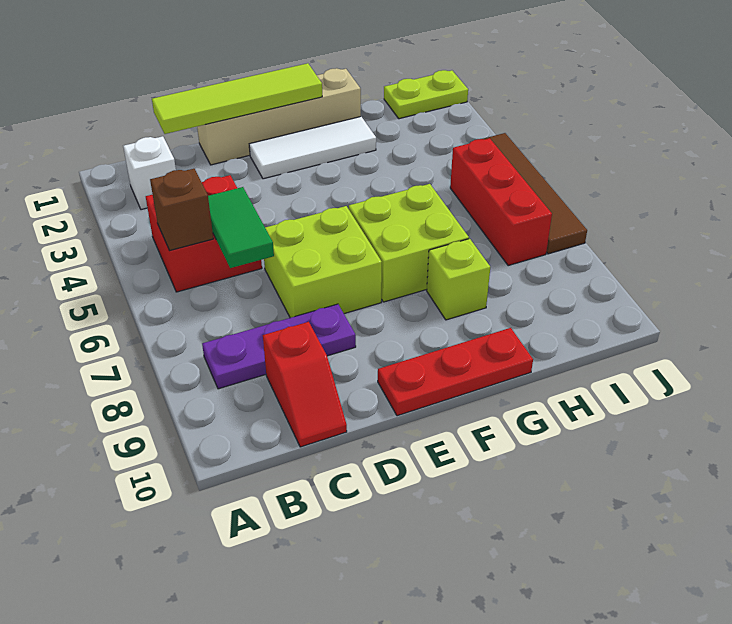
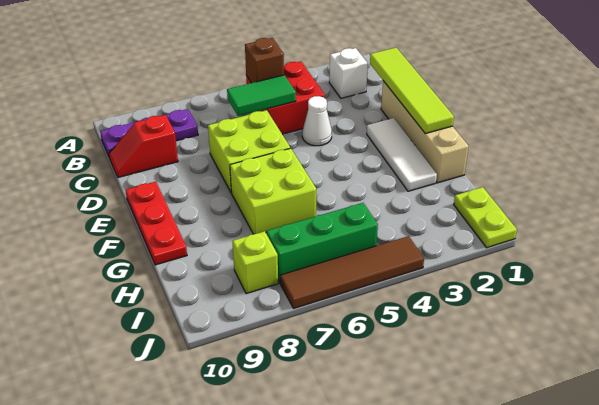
purple plate B8:D8 level 1 -> purple plate B8:B10 level 1
none -> white cone D4 level 1
lime brick G8 level 1 -> lime brick I8 level 1
red brick I5:I7 level 1 -> green brick I5:I7 level 1

